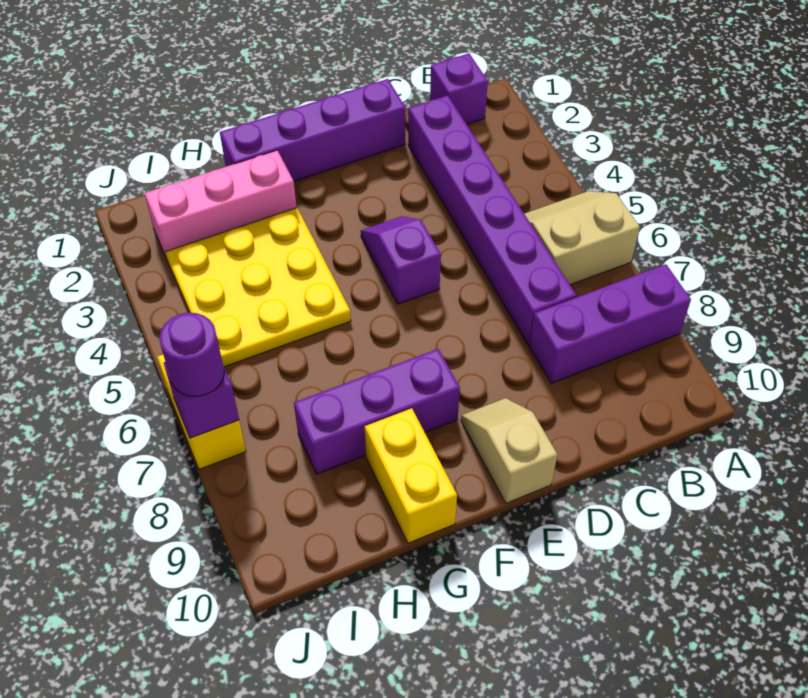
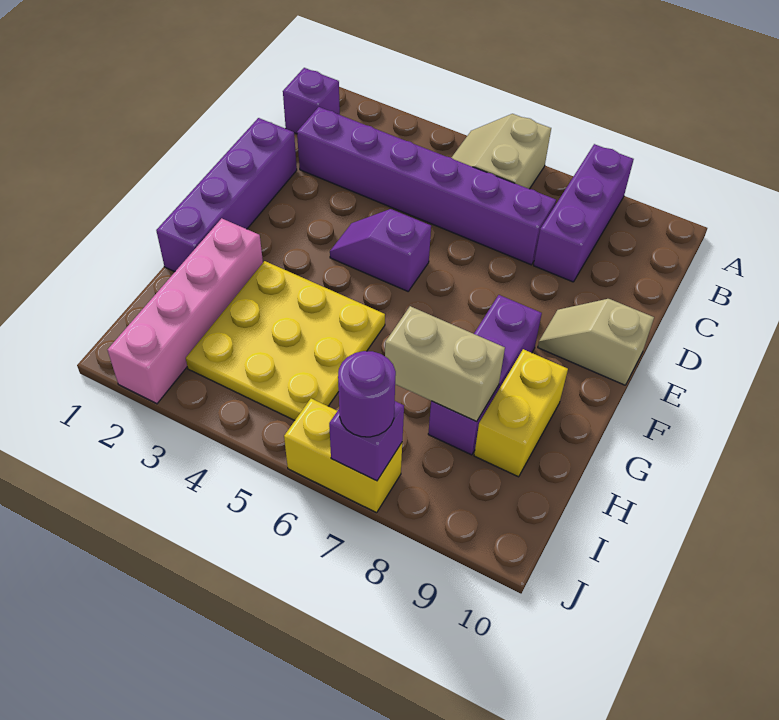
pink brick G2:I2 level 1 -> pink brick G2:J2 level 1
yellow brick G9:G10 level 1 -> yellow brick G9:H9 level 1
none -> tan brick H7:H8 level 2

